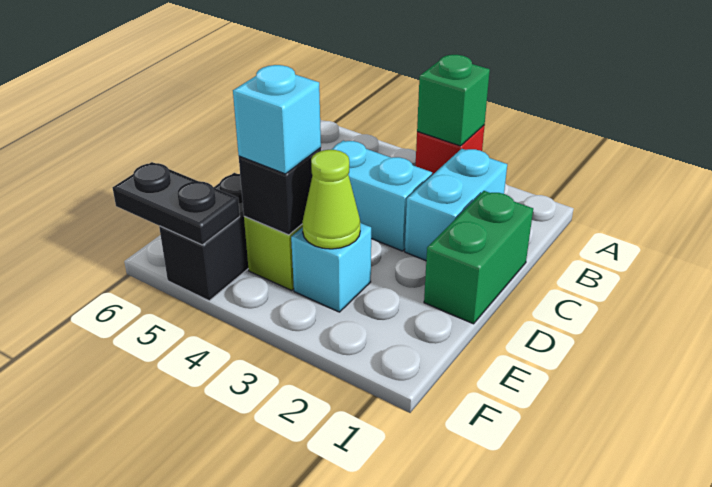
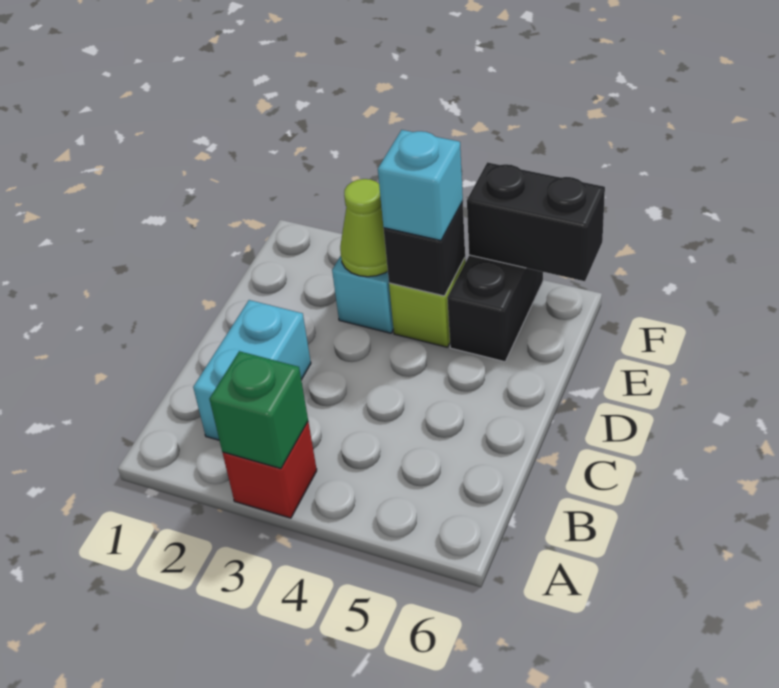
green brick C1:D1 level 1 -> none
cyan brick C3:C4 level 1 -> none
black plate F5:F6 level 2 -> black brick F5:F6 level 2

